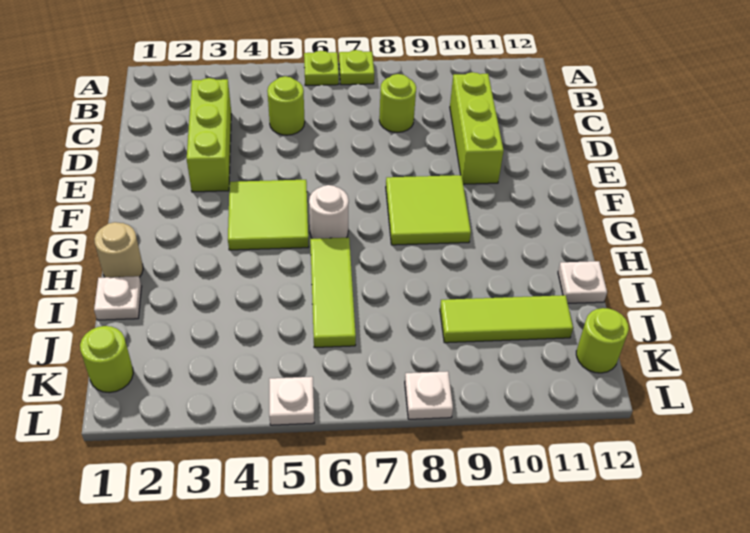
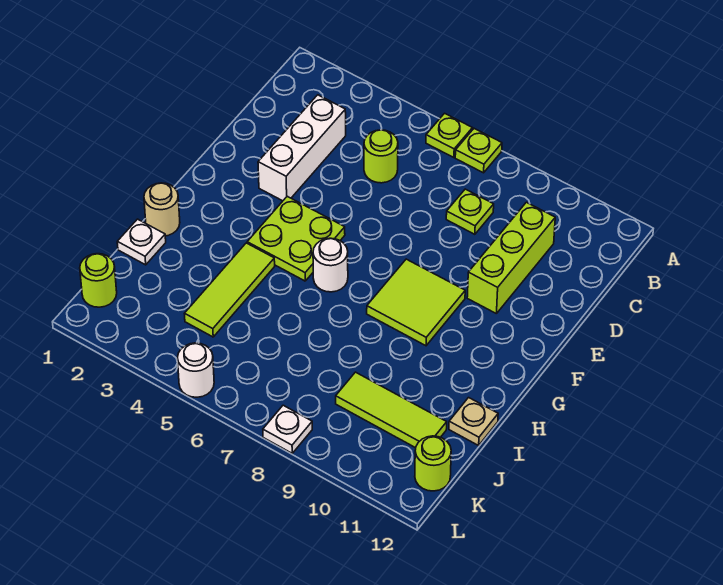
lime brick C3:E3 level 1 -> white brick C3:E3 level 1
lime round brick C8 level 1 -> lime plate C8 level 1
lime tile F4:G5 level 1 -> lime plate F4:G5 level 1
lime tile H6:J6 level 1 -> lime tile H4:J4 level 1
white plate I12 level 1 -> tan plate I12 level 1
white plate L5 level 1 -> white round brick L5 level 1

